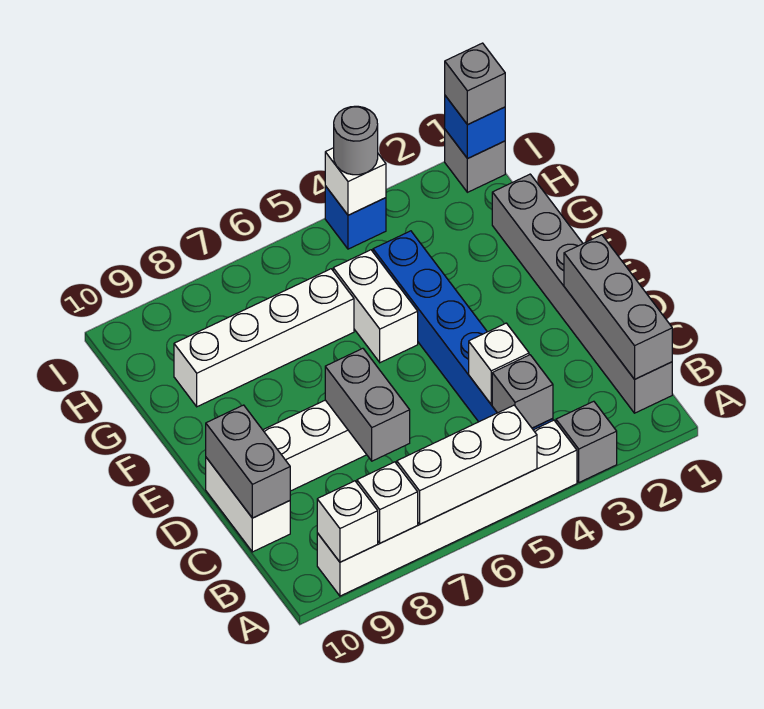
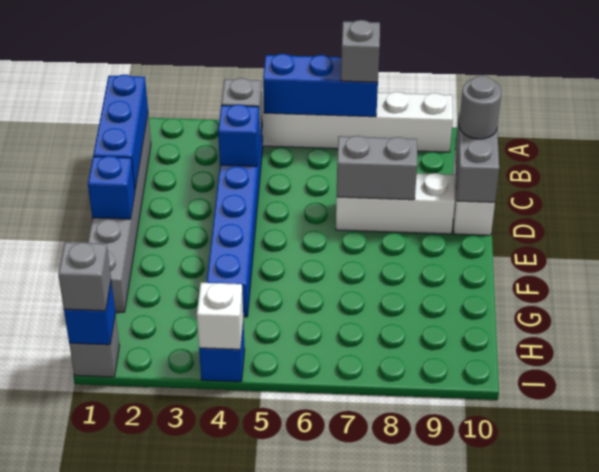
grey brick A3 level 1 -> grey brick A7 level 3
white brick A5:A7 level 2 -> blue brick A5:A7 level 2
white brick A8 level 2 -> none
white brick A9 level 2 -> none
grey brick B1:D1 level 2 -> blue brick B1:D1 level 2
white brick C4 level 2 -> blue brick C4 level 2
grey brick C7:D7 level 2 -> grey brick D7:D8 level 2
none -> blue brick E1 level 2
white brick F5:G5 level 1 -> none
white brick G6:G9 level 1 -> none
grey round brick I4 level 3 -> grey round brick C10 level 3

